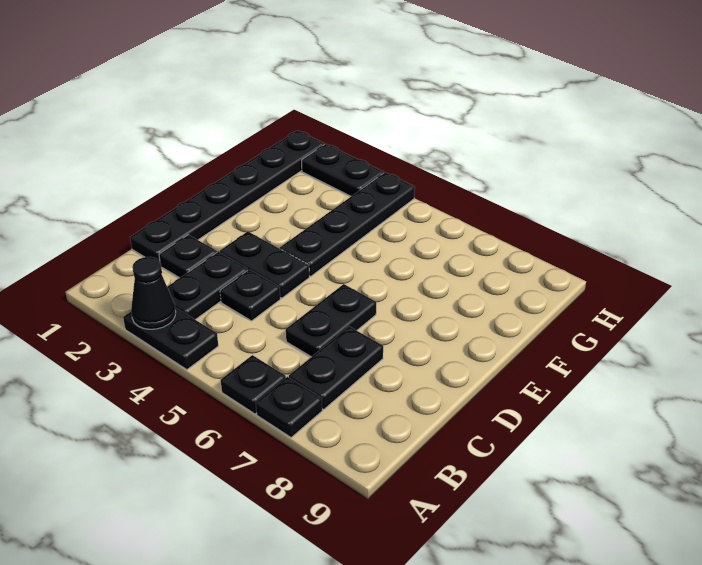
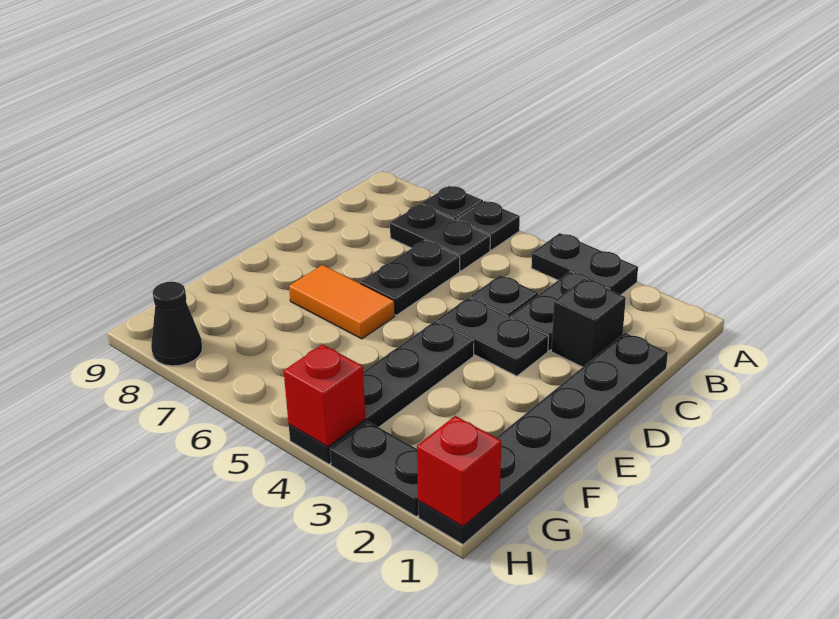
black cone A3 level 2 -> black cone H8 level 1
black plate B7:C7 level 1 -> black plate B6:B7 level 1
black plate C2 level 1 -> black brick C2 level 1
none -> orange tile E6:E7 level 1
none -> red brick H1 level 2
none -> red brick H4 level 2

